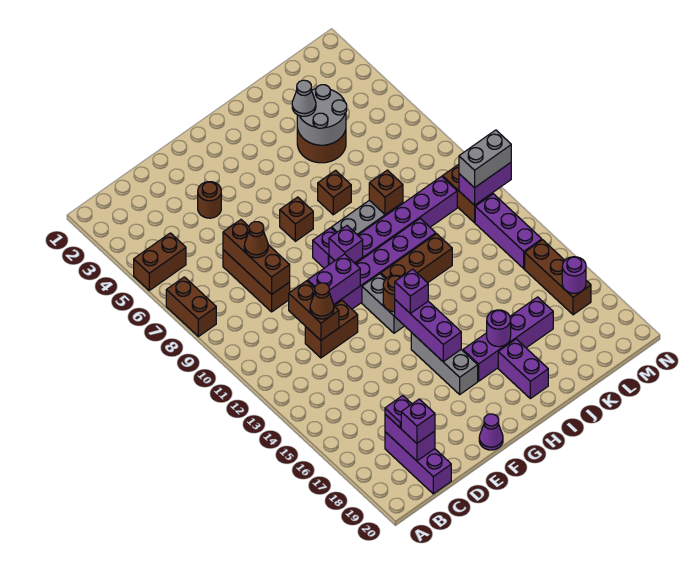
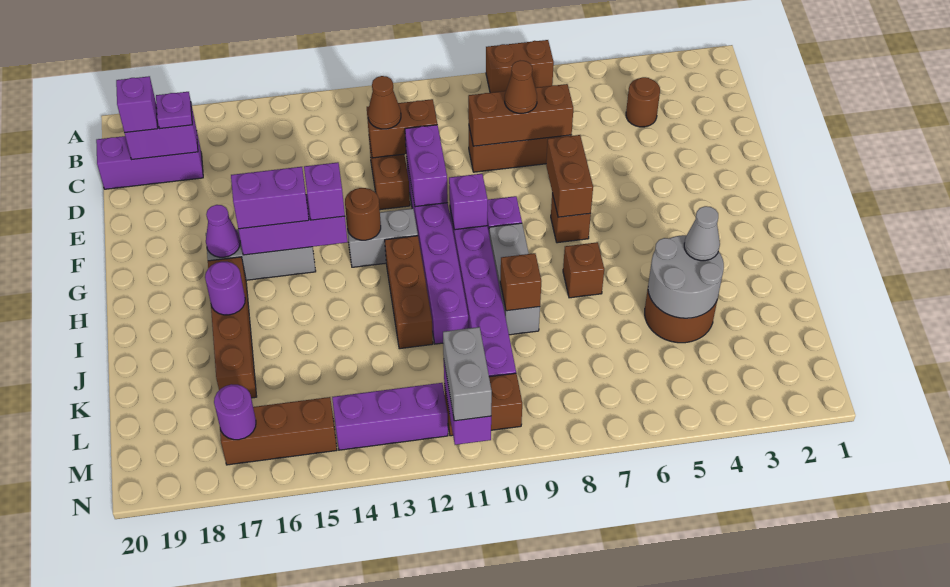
brown brick A5:B5 level 1 -> brown brick F7:G7 level 2
brown round brick E4 level 1 -> brown round brick C4 level 1
purple cone F20 level 1 -> purple cone G17 level 2
purple brick H17:K17 level 1 -> brown brick H17:K17 level 1
purple brick I18:I19 level 1 -> purple brick G15:G16 level 3

